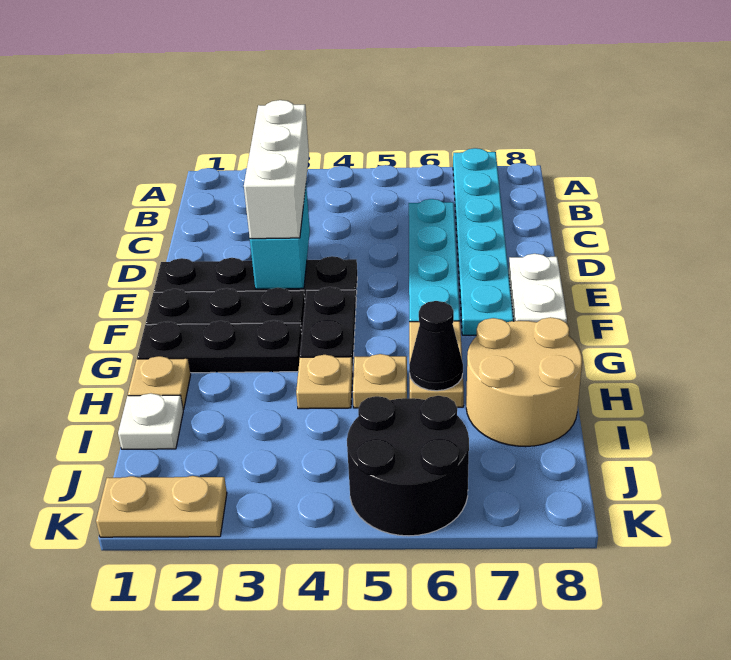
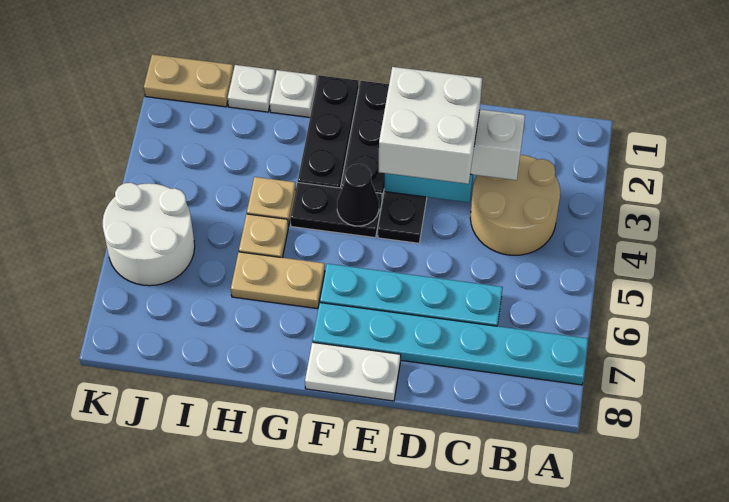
none -> white brick D3:E4 level 4
tan plate H1 level 1 -> white plate H1 level 1
black cone H6 level 2 -> black cone F4 level 2
tan round brick H7:I8 level 1 -> tan round brick B3:C4 level 1
black round brick J5:K6 level 1 -> white round brick J5:K6 level 1
tan plate K1:K2 level 1 -> tan plate J1:K1 level 1

